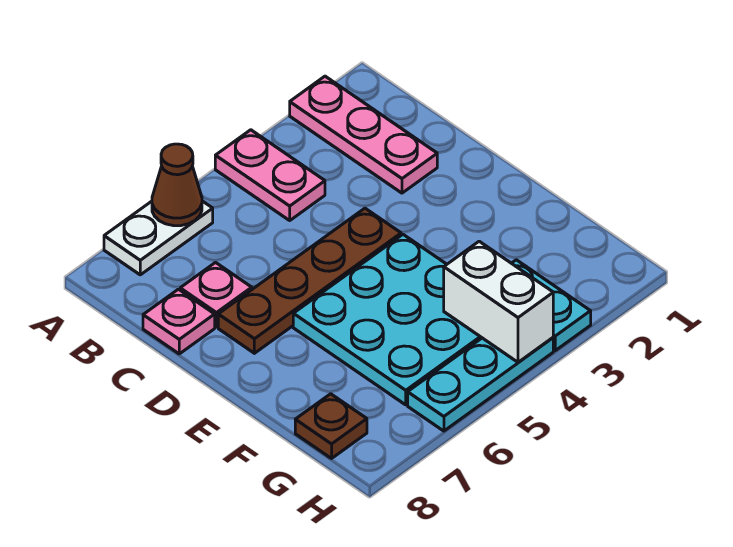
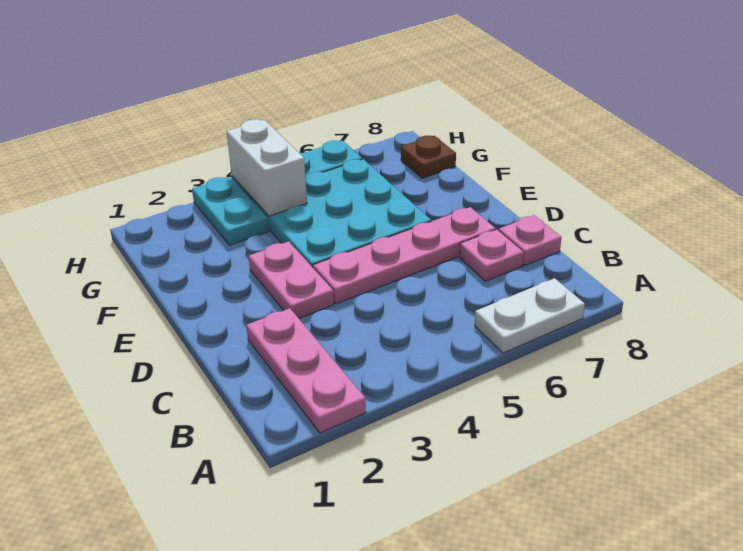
pink plate A4:B4 level 1 -> pink plate D3:E3 level 1
brown cone A6 level 2 -> none
brown plate D4:D7 level 1 -> pink plate D4:D7 level 1

